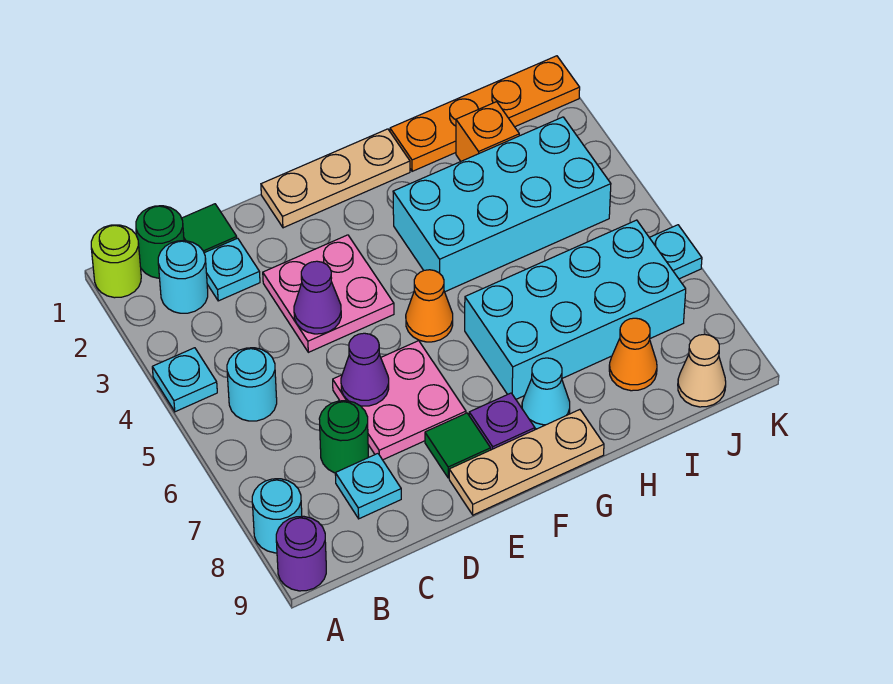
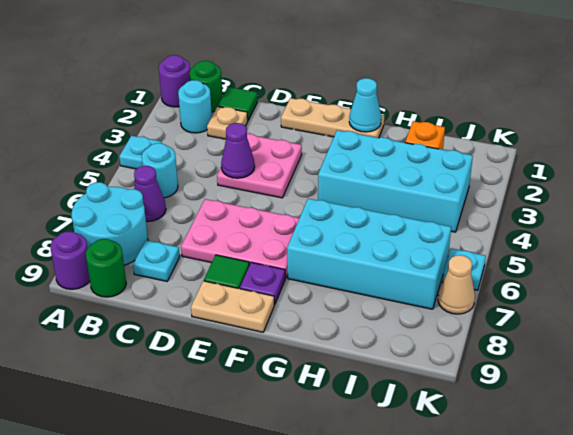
lime round brick A1 level 1 -> purple round brick A1 level 1
cyan round brick A8 level 1 -> cyan round brick A7:B8 level 1
cyan plate C2 level 1 -> tan plate C2 level 1
green round brick C7 level 1 -> green round brick B9 level 1
pink plate D6:E7 level 1 -> pink plate D6:F7 level 1
purple cone D6 level 2 -> purple cone B6 level 1
tan plate E9:G9 level 1 -> tan plate E9:F9 level 1
orange cone F5 level 1 -> none
cyan cone G8 level 1 -> cyan cone G1 level 2
orange plate H1:K1 level 1 -> none
orange cone I8 level 1 -> none
tan cone J9 level 1 -> tan cone K7 level 1

